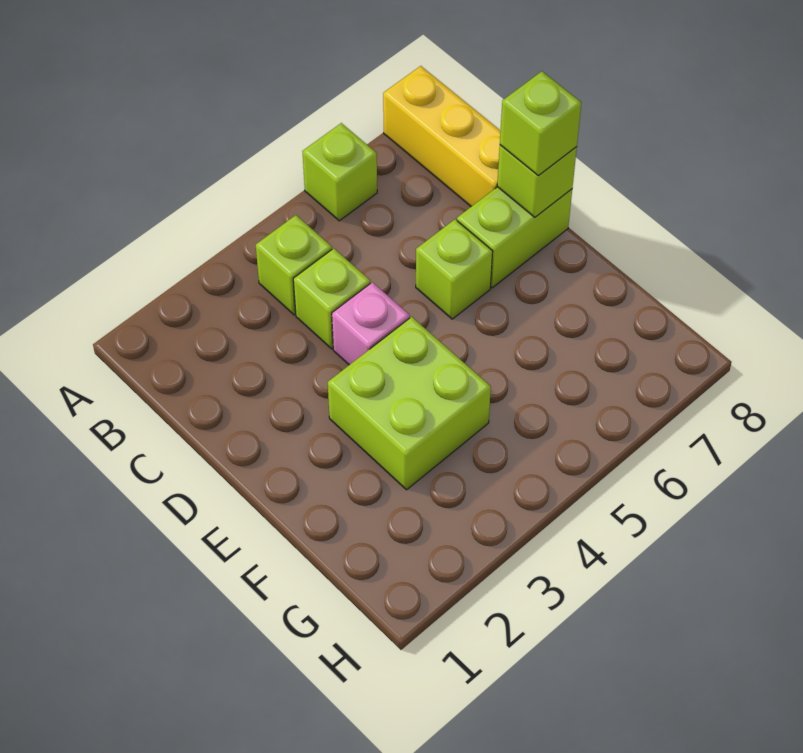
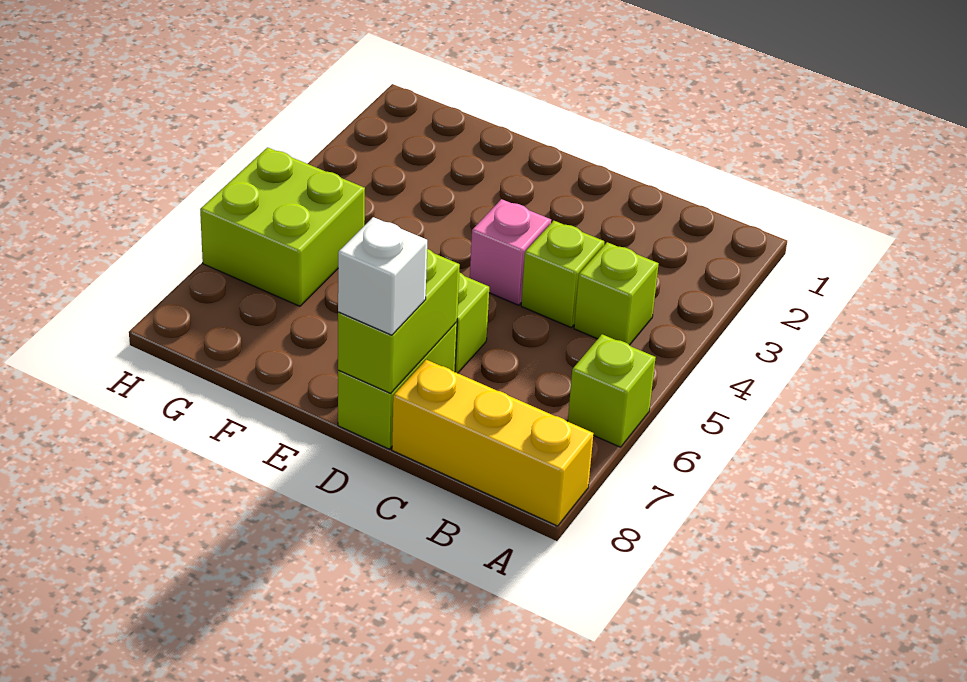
lime brick D8 level 2 -> lime brick D7:D8 level 2
lime brick D8 level 3 -> white brick D8 level 3
lime brick E3:F4 level 1 -> lime brick G5:H6 level 1

